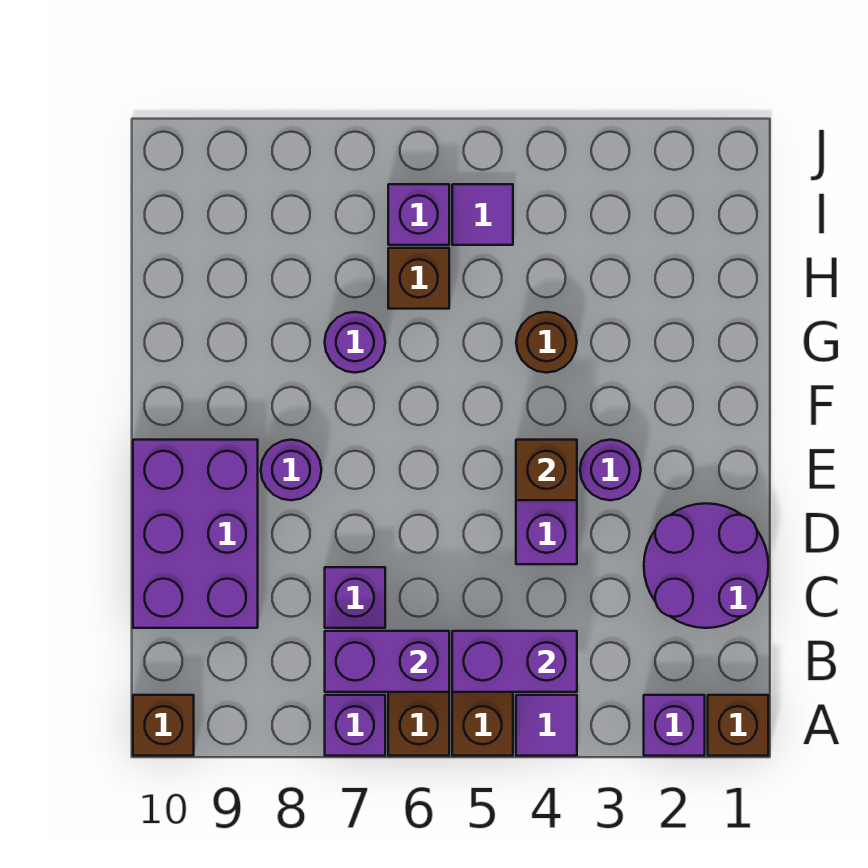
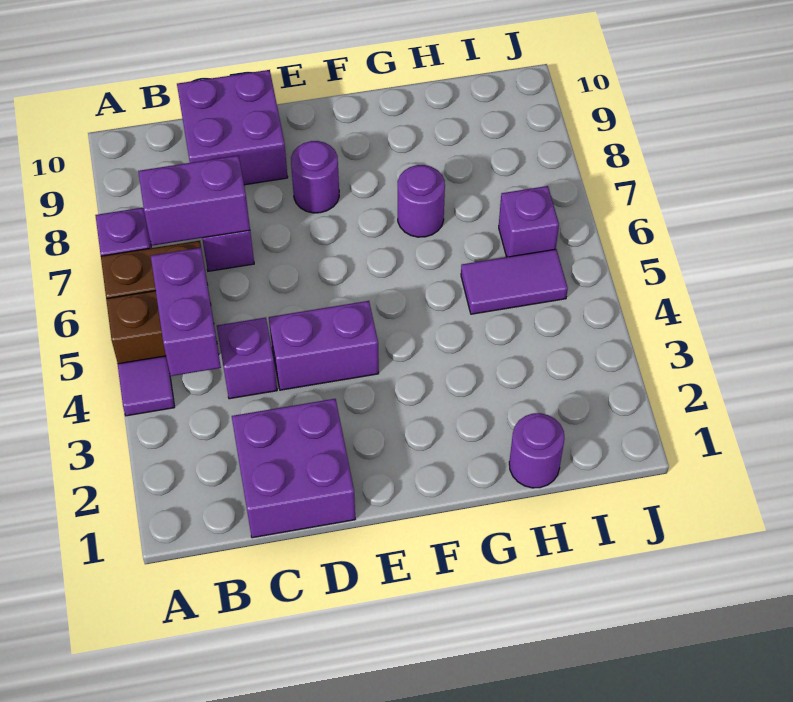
brown brick A1 level 1 -> none
purple brick A2 level 1 -> purple brick C4 level 1
brown brick A10 level 1 -> none
purple brick B6:B7 level 2 -> purple brick B7:C7 level 2
purple round brick C1:D2 level 1 -> purple brick C1:D2 level 1
purple brick C9:E10 level 1 -> purple brick C9:D10 level 1
purple round brick E3 level 1 -> purple round brick H1 level 1
brown brick E4 level 2 -> none
brown round brick G4 level 1 -> none
brown brick H6 level 1 -> none
purple tile I5 level 1 -> purple tile H5:I5 level 1

